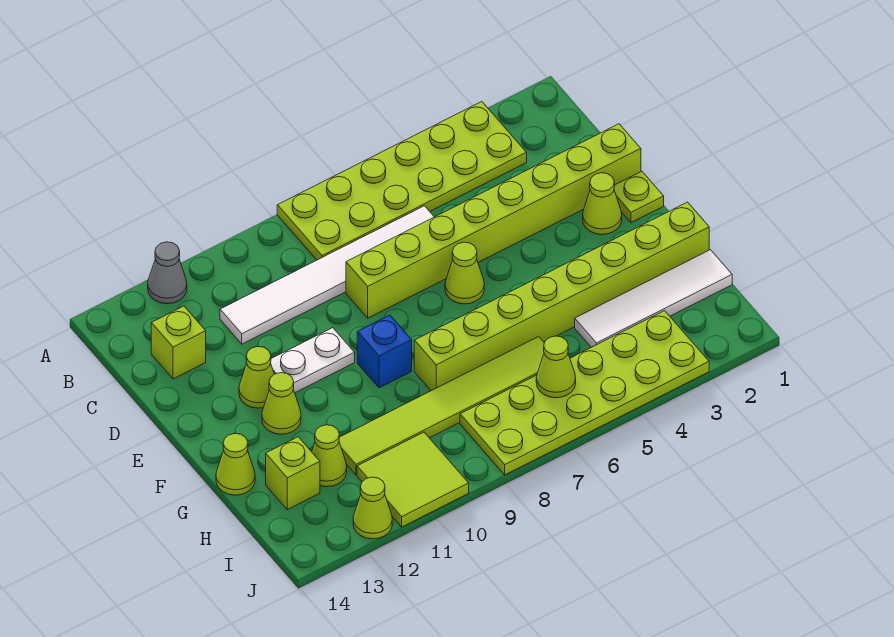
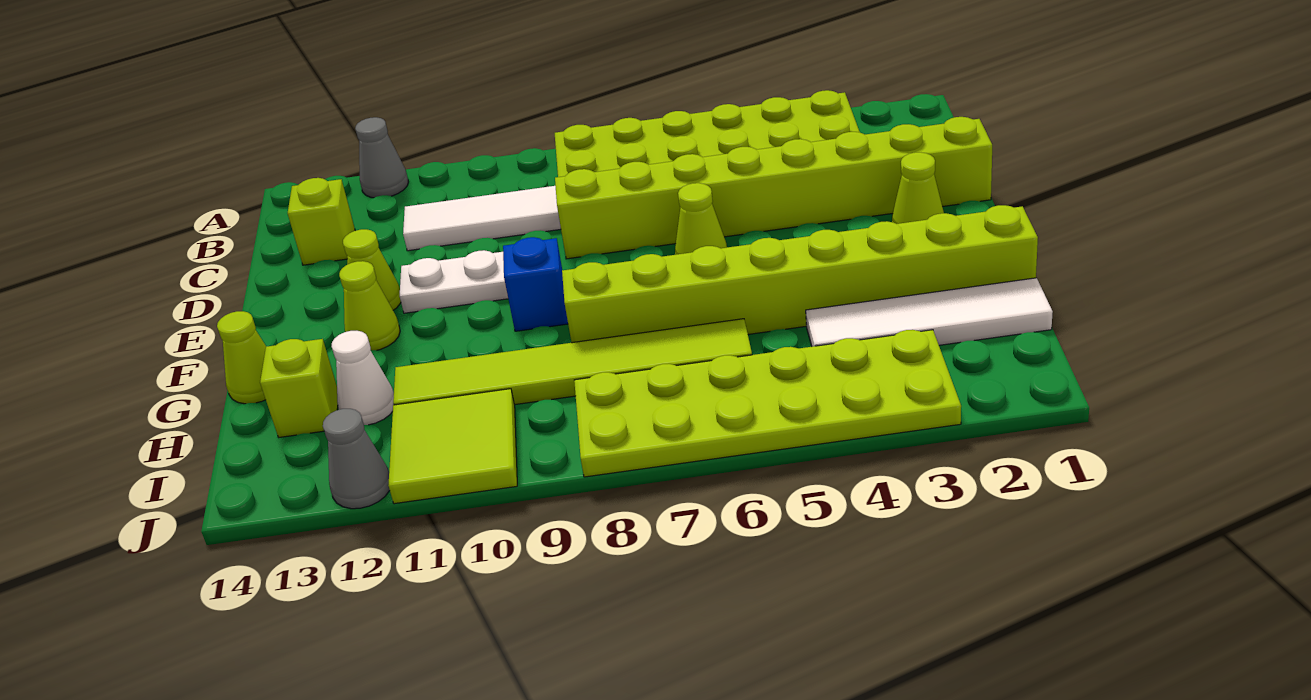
lime plate E1 level 1 -> none
lime cone H12 level 1 -> white cone H12 level 1
lime cone I6 level 2 -> none
lime cone J12 level 1 -> grey cone J12 level 1

